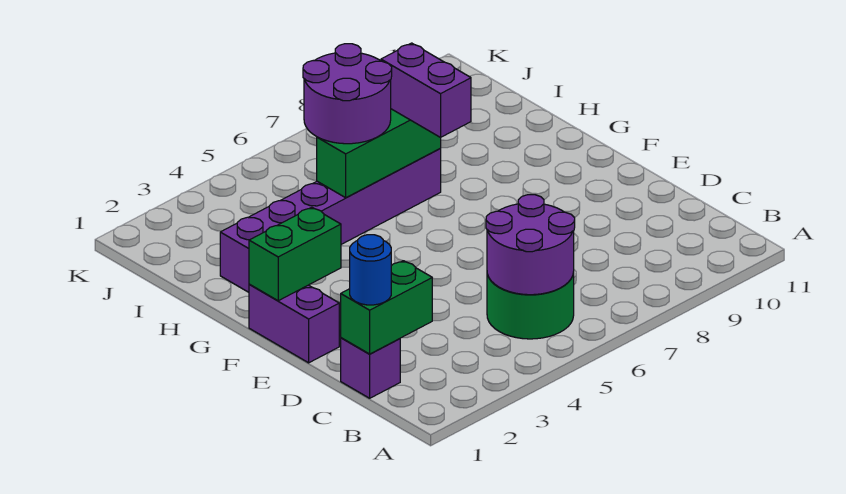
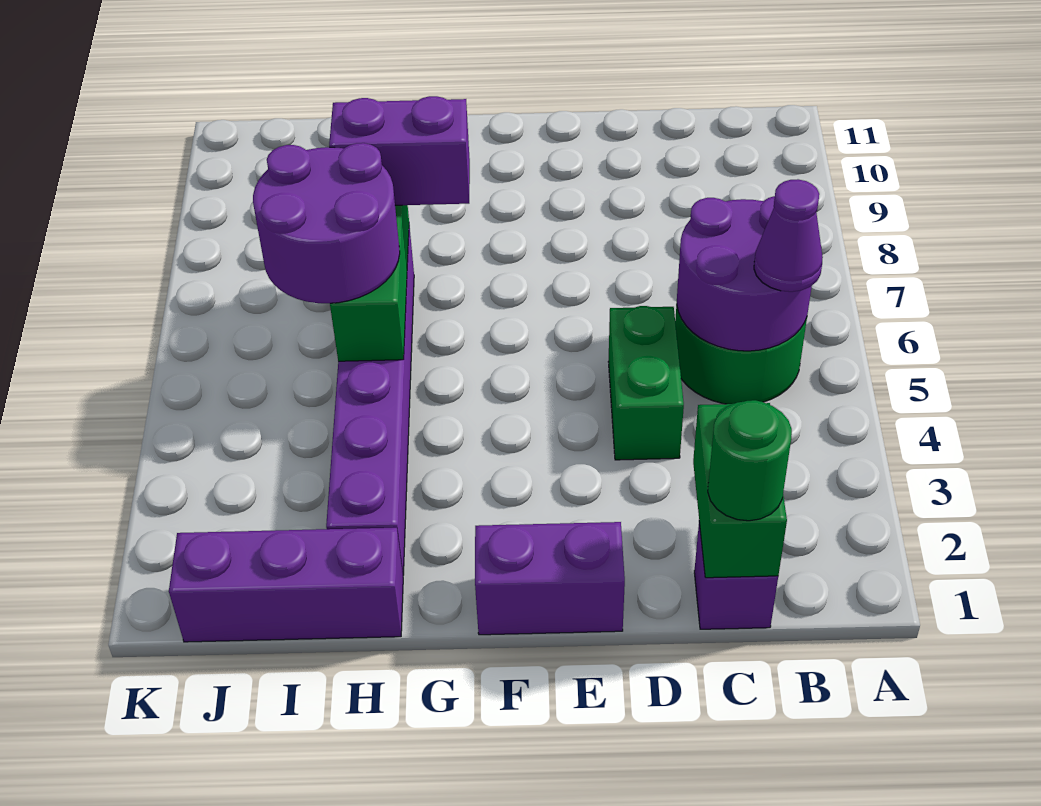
none -> purple cone B5 level 3
blue round brick C1 level 3 -> green round brick C1 level 3
green brick F1:F2 level 2 -> green brick D4:D5 level 1
none -> purple brick H1:J1 level 1

